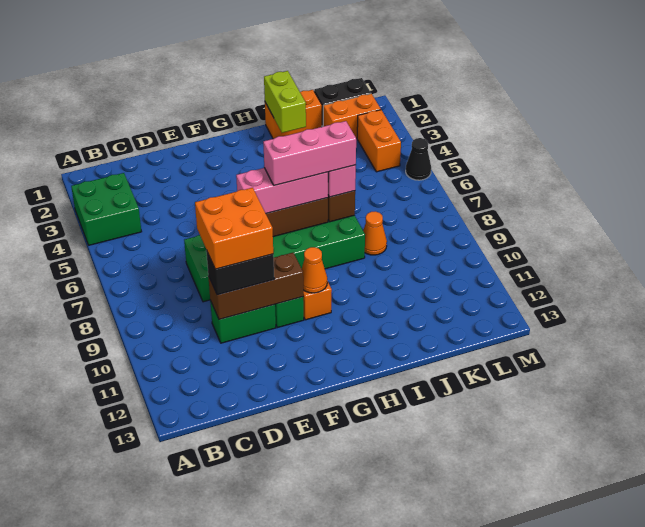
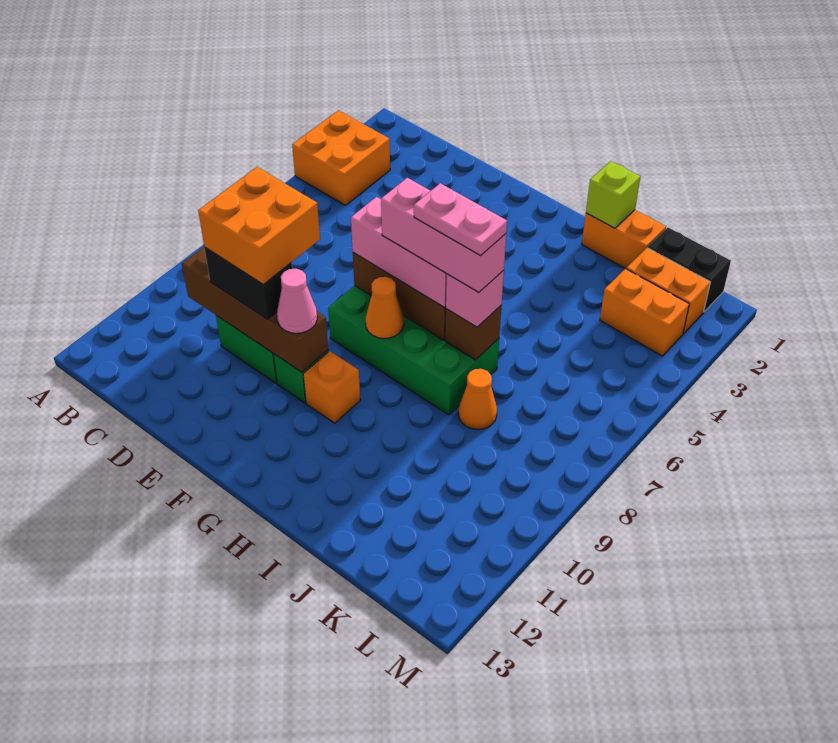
green brick A3:B4 level 1 -> orange brick A3:B4 level 1
green brick D7:I8 level 1 -> green brick F7:I8 level 1
brown brick D10:F10 level 2 -> brown brick C10:F10 level 2
none -> pink cone F10 level 3
orange cone G10 level 2 -> orange cone G8 level 2
none -> pink plate H7:I7 level 5
lime brick I1:I2 level 2 -> lime brick I1 level 2
orange brick L3:L4 level 1 -> orange brick K3:L3 level 1
black cone M5 level 1 -> none

